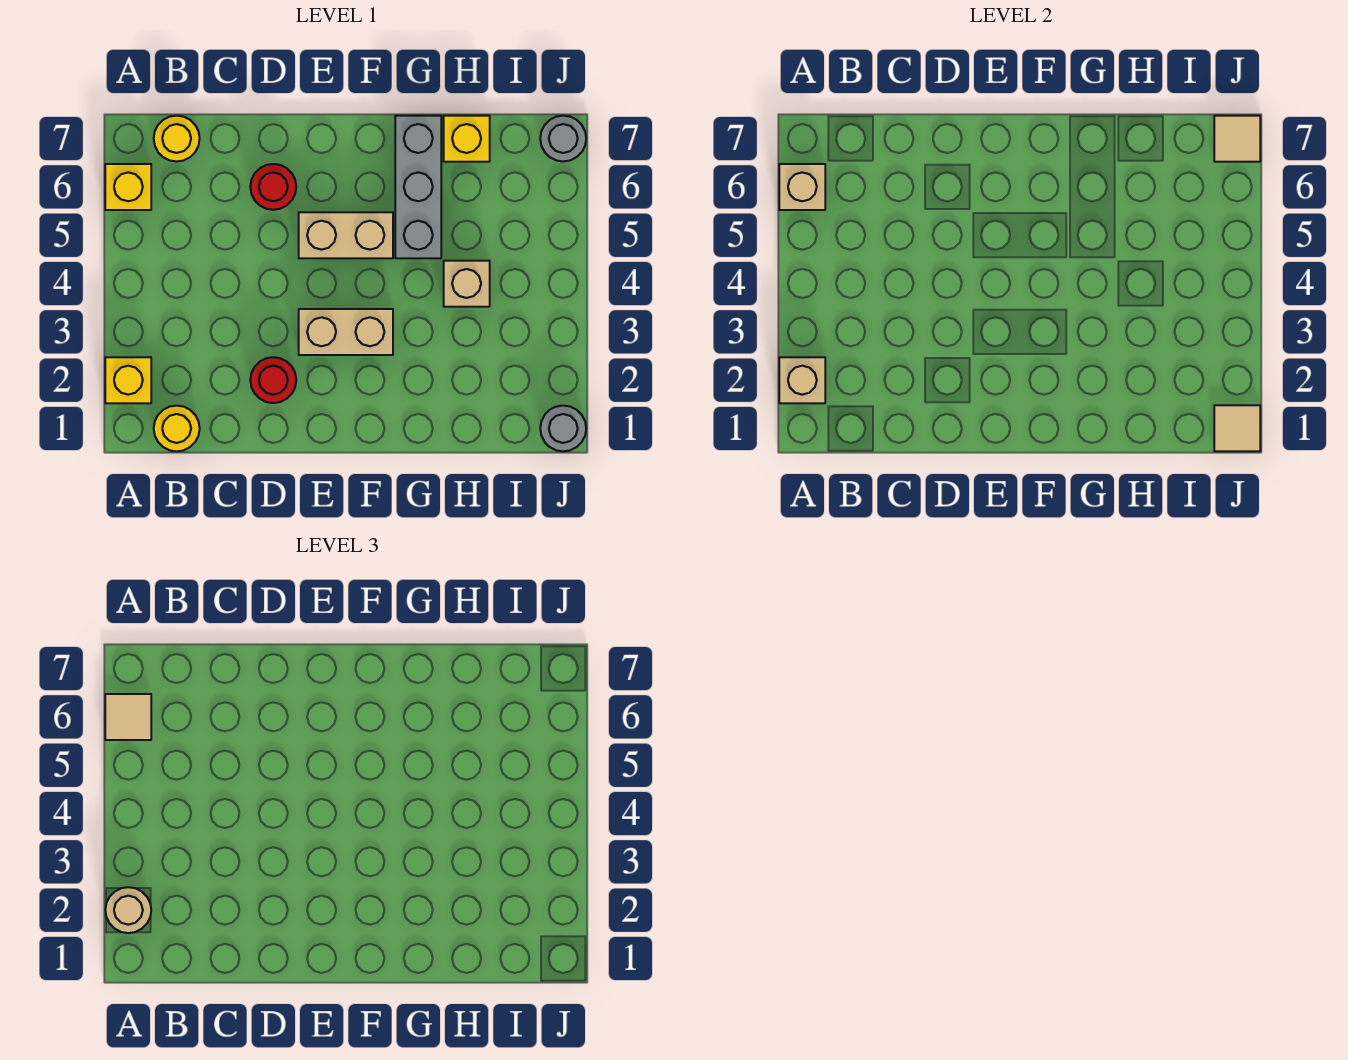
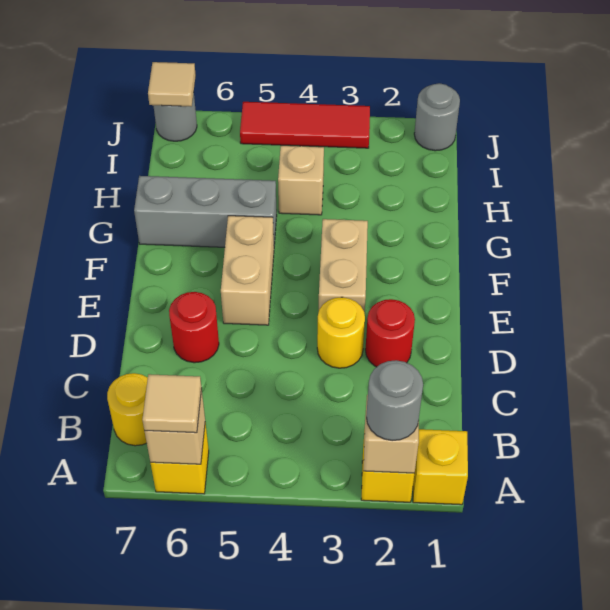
tan round brick A2 level 3 -> grey round brick A2 level 3
yellow round brick B1 level 1 -> yellow round brick D3 level 1
yellow brick H7 level 1 -> yellow brick A1 level 1
tan tile J1 level 2 -> none
none -> red tile J3:J5 level 1

